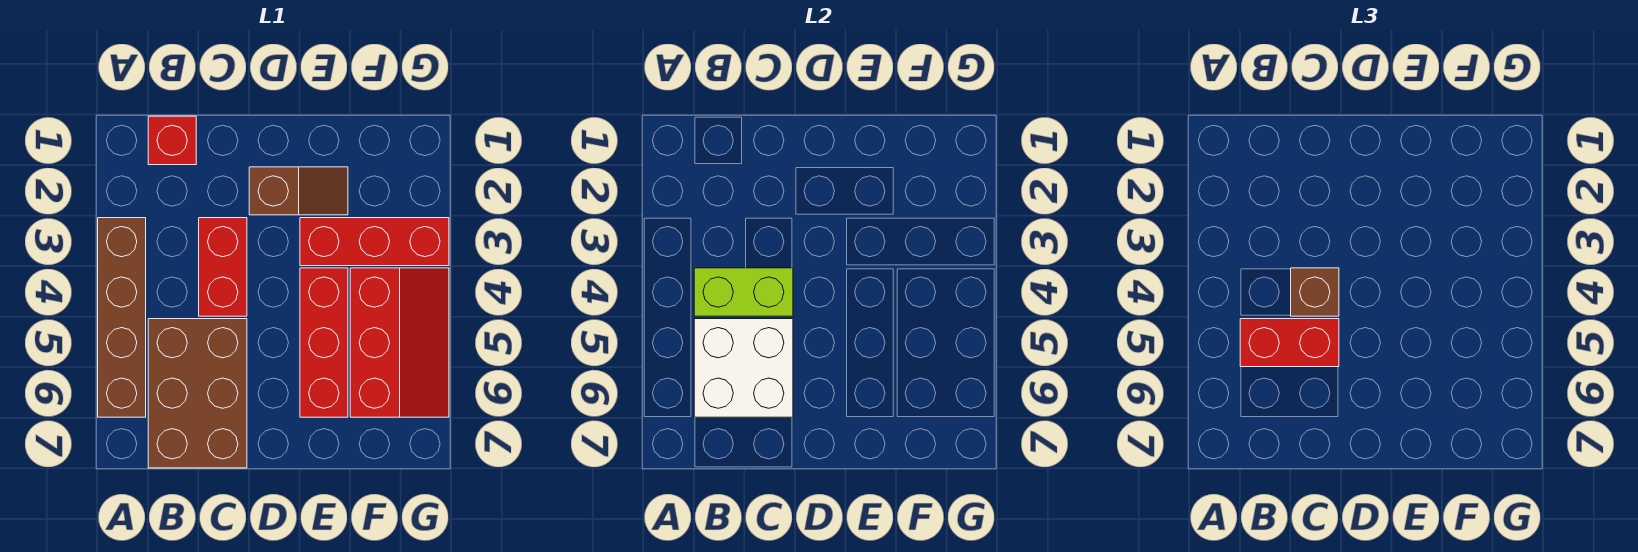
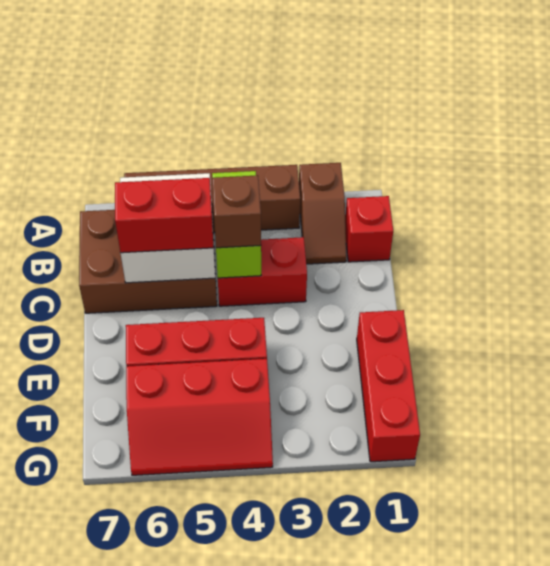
red brick B5:C5 level 3 -> red brick C5:C6 level 3
brown slope D2:E2 level 1 top D -> brown slope A2:B2 level 1 top A
red brick E3:G3 level 1 -> red brick E1:G1 level 1

